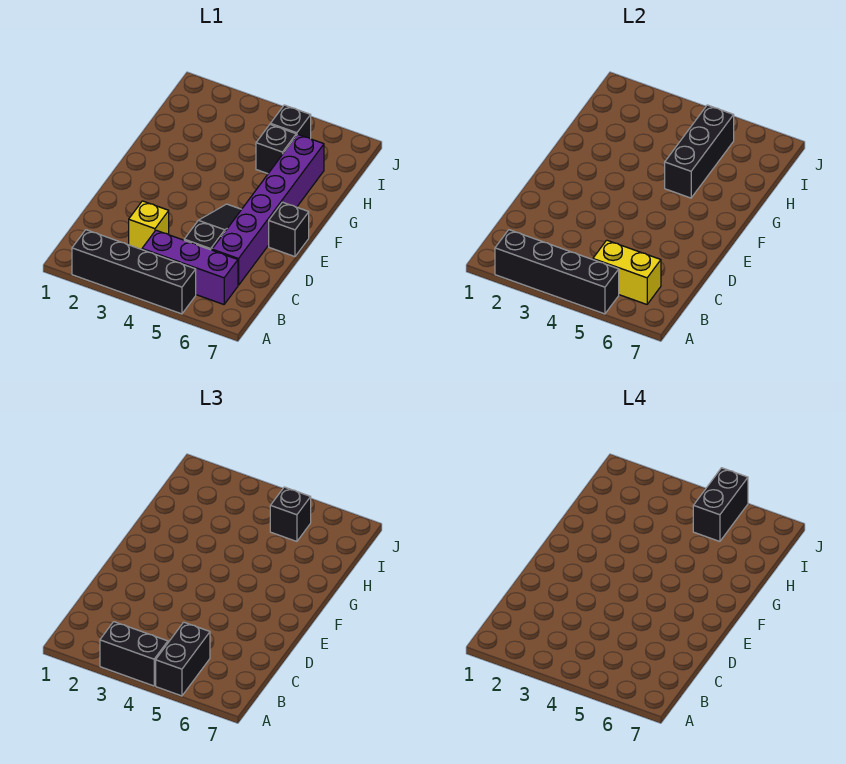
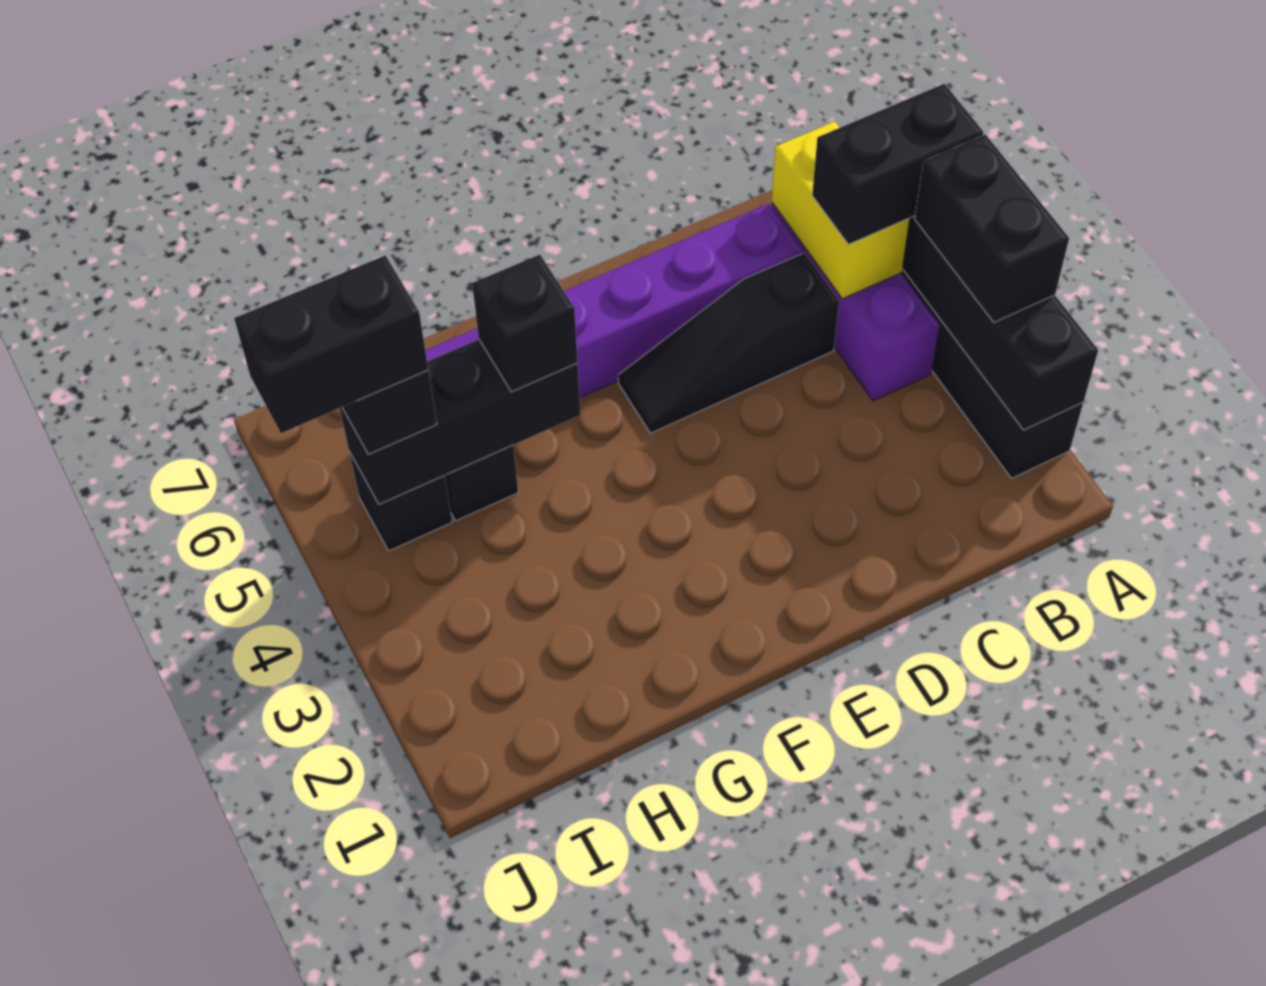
yellow brick C3 level 1 -> none
black brick E7 level 1 -> black brick G5 level 3

